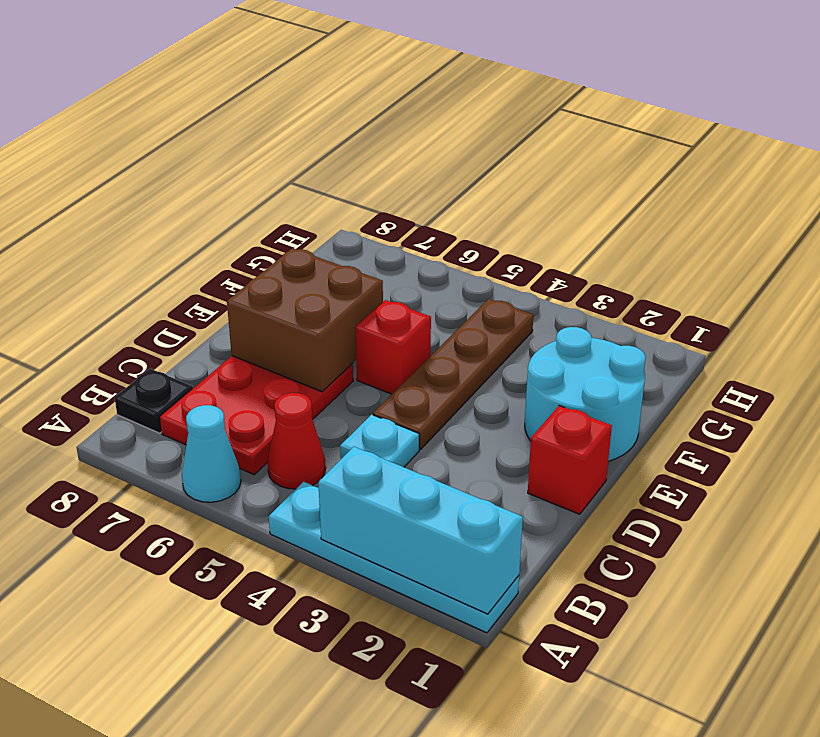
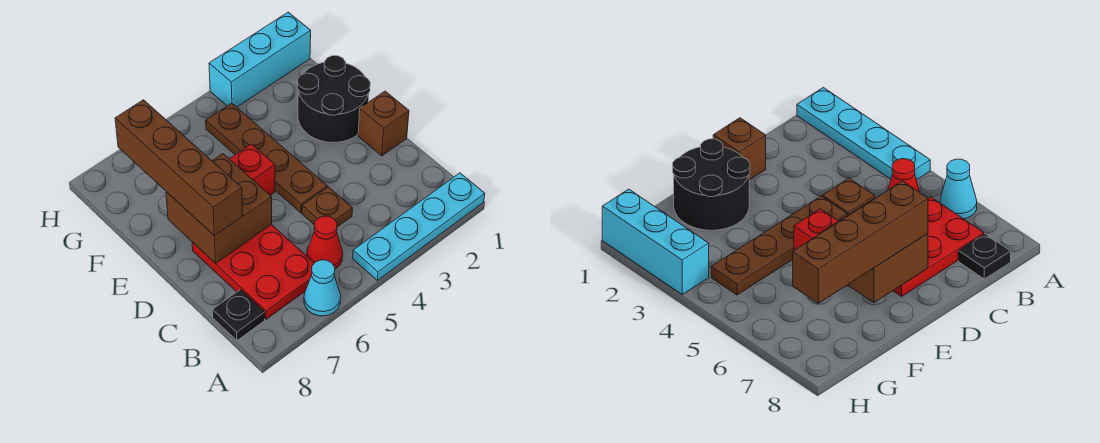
cyan brick A1:A3 level 2 -> cyan brick H1:H3 level 1
cyan plate C4 level 1 -> brown plate C4 level 1
red brick D1 level 1 -> brown brick D1 level 1
none -> brown brick D7:G7 level 3
cyan round brick E1:F2 level 1 -> black round brick E1:F2 level 1

